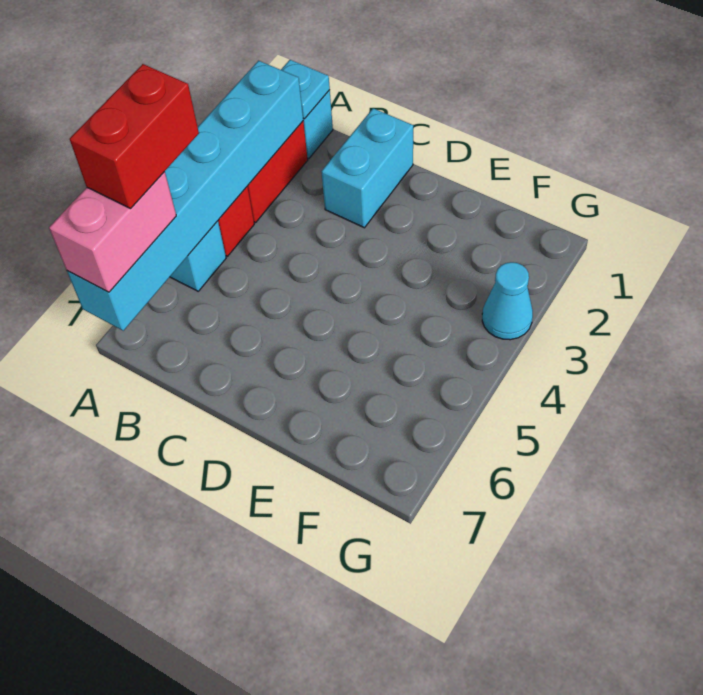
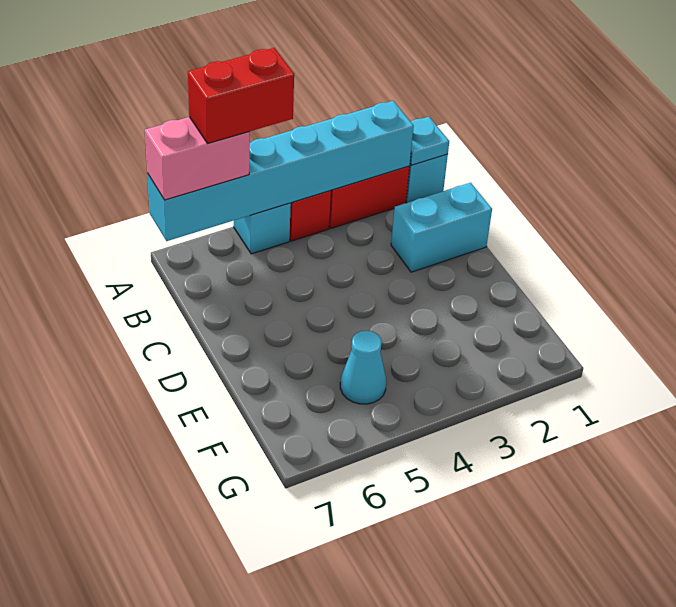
cyan cone G3 level 1 -> cyan cone F5 level 1

